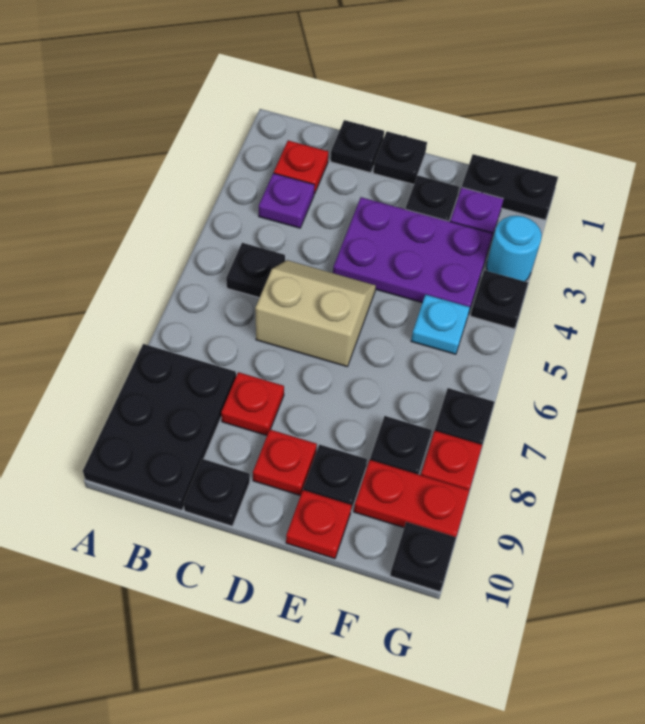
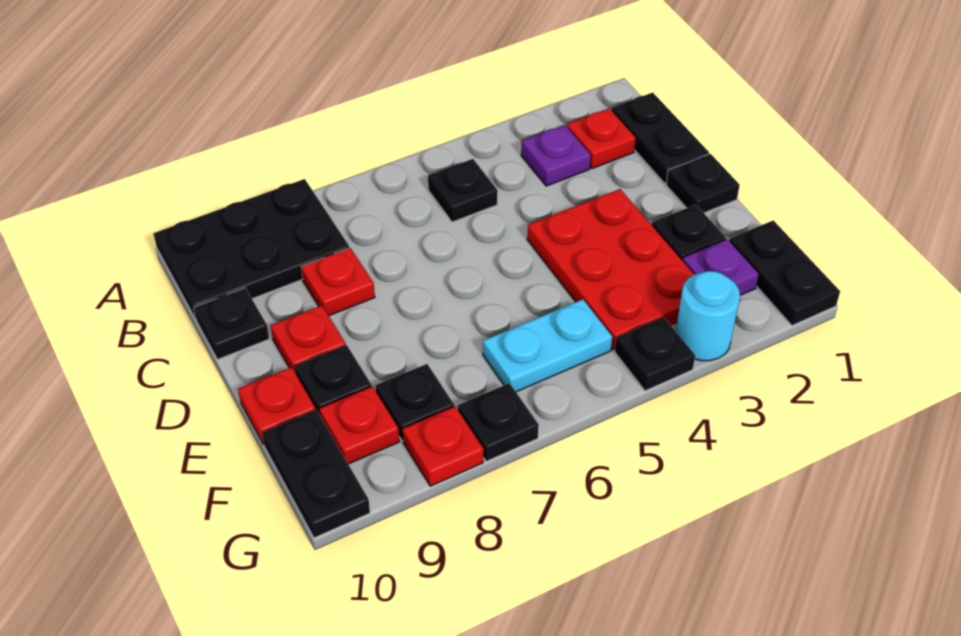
black plate C1 level 1 -> black plate B1:C1 level 1
tan slope C5:D6 level 1 top 6 -> none
purple plate D3:F4 level 1 -> red plate D3:F4 level 1
cyan plate F5 level 1 -> cyan plate F5:F6 level 1
red plate F9:G9 level 1 -> red plate F9 level 1
black plate G10 level 1 -> black plate F10:G10 level 1

